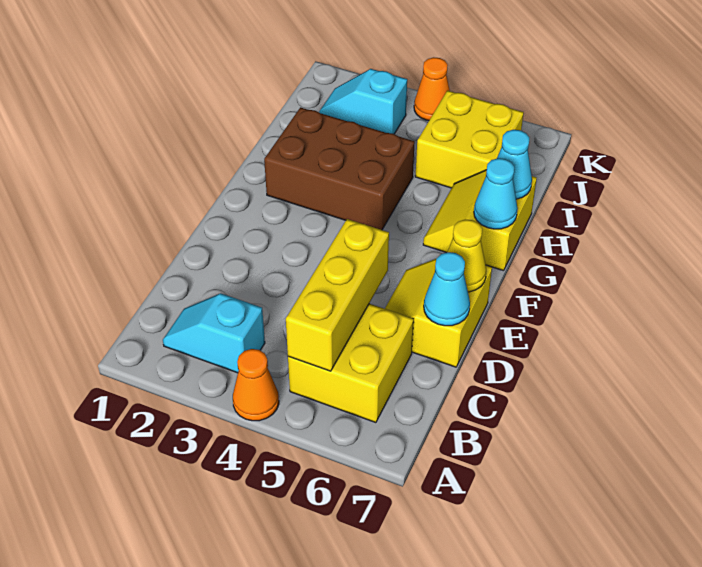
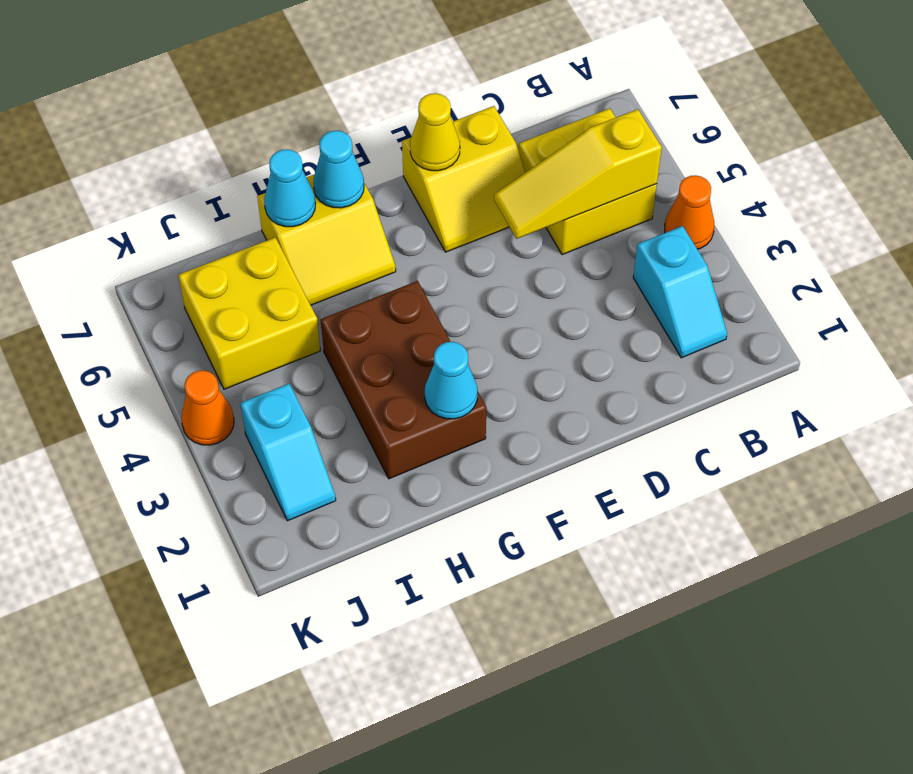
yellow brick B5:D5 level 2 -> yellow slope B5:D5 level 2 top B
cyan cone D7 level 2 -> cyan cone G2 level 2

